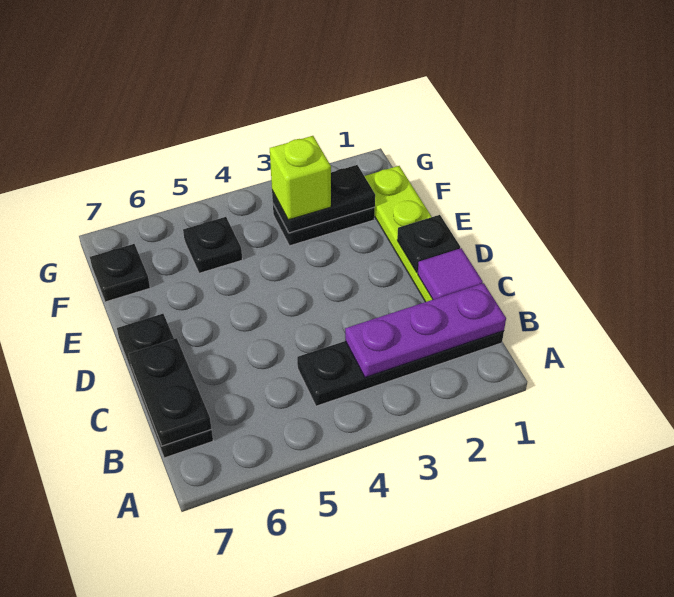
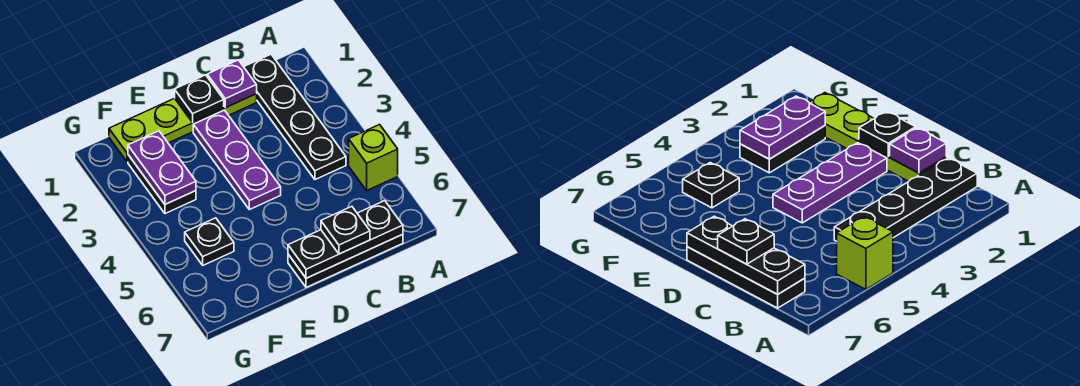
purple plate B1:B3 level 2 -> purple plate D2:D4 level 1
black plate B7:C7 level 2 -> black plate B7:D7 level 2
purple tile C1 level 2 -> purple plate C1 level 2
black plate F2:F3 level 2 -> purple plate F2:F3 level 2
lime brick F3 level 3 -> lime brick A5 level 1
black plate F7 level 1 -> black plate C7 level 3

